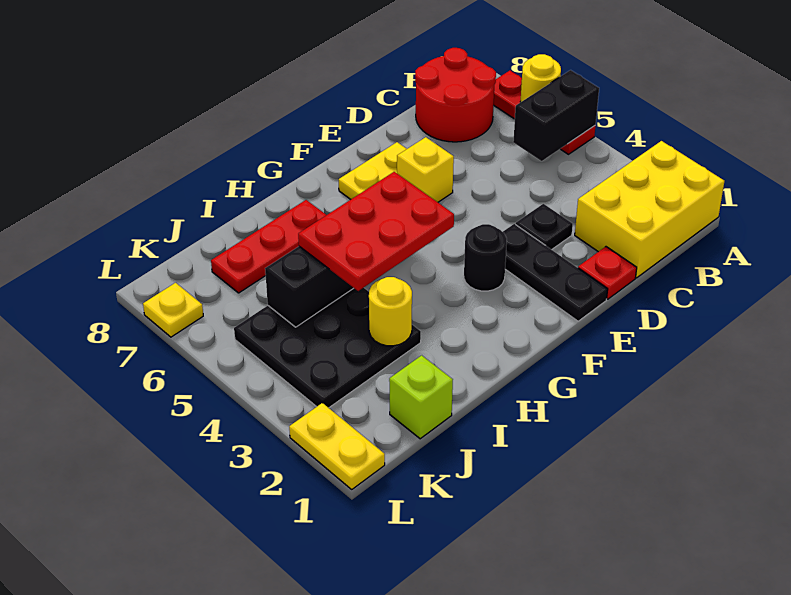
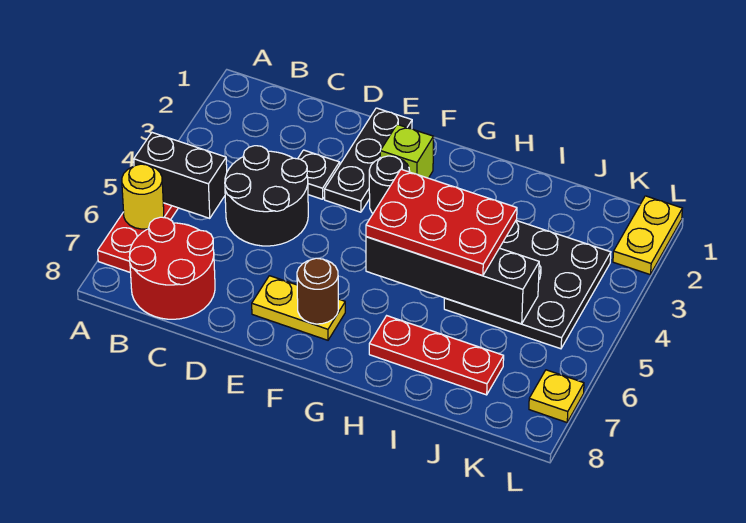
yellow brick A1:C2 level 1 -> none
none -> black round brick C4:D5 level 1
red plate D1 level 1 -> none
yellow brick E6 level 1 -> none
none -> brown round brick F7 level 2
yellow round brick I3 level 2 -> none
lime brick J1 level 1 -> lime brick F2 level 1

